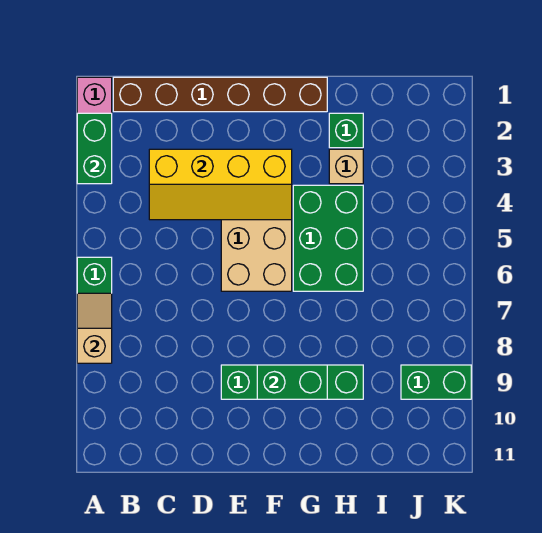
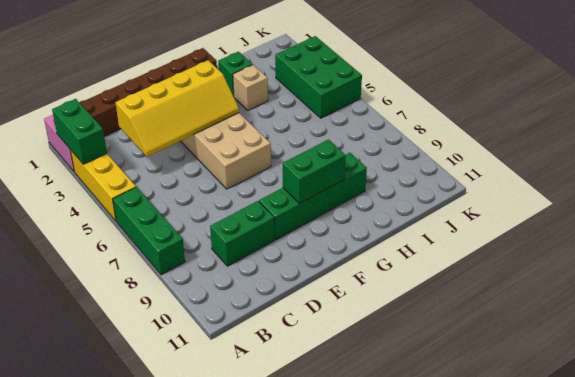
none -> yellow brick A3:A5 level 1
tan slope A7:A8 level 2 top 8 -> none
green brick G4:H6 level 1 -> green brick J3:K5 level 1
green brick J9:K9 level 1 -> green brick C9:D9 level 1

